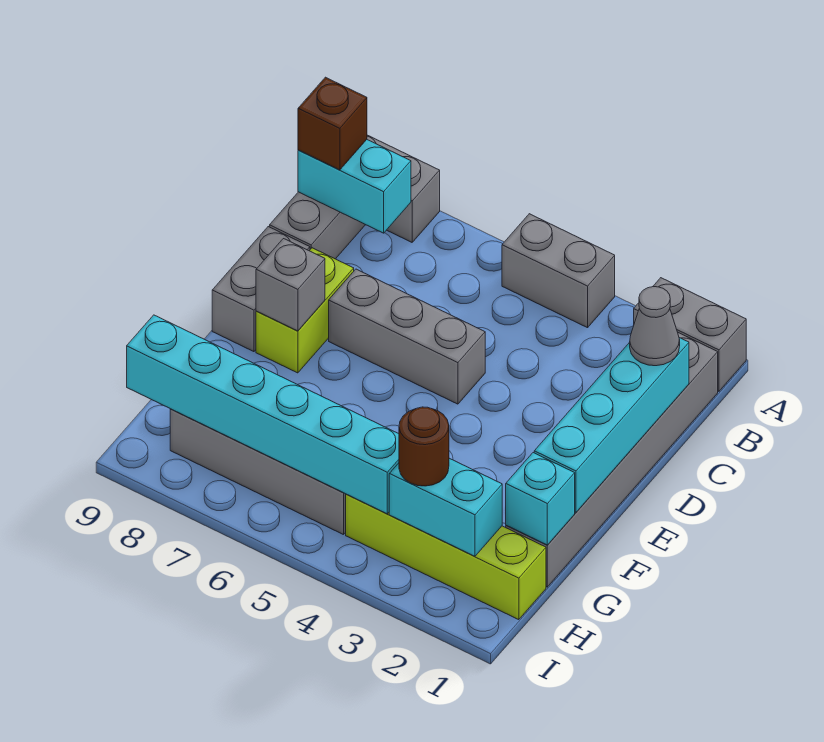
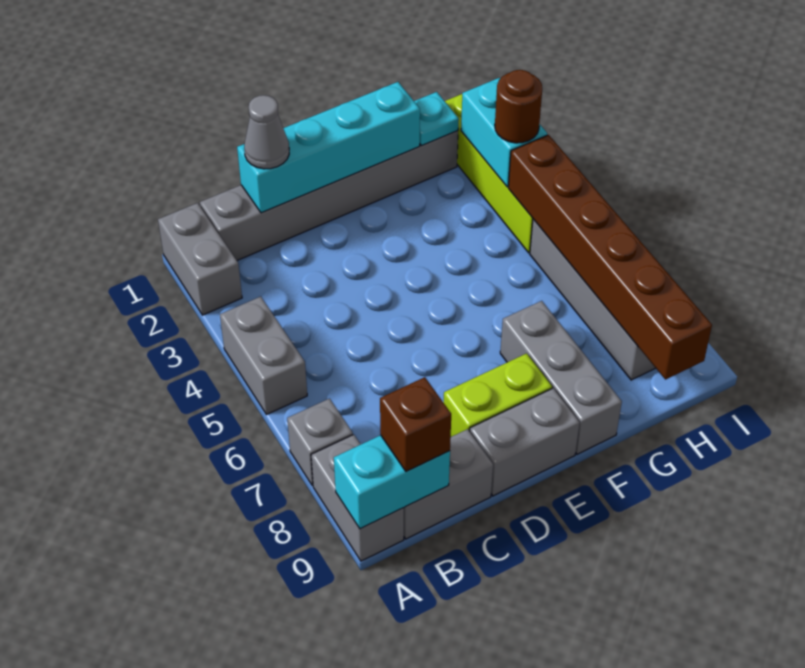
cyan brick B8:B9 level 2 -> cyan brick A9:B9 level 2
grey brick D5:D7 level 1 -> grey brick F7:F9 level 1
grey brick E8 level 2 -> grey brick A7 level 1
cyan brick G1 level 2 -> cyan plate G1 level 2
cyan brick H4:H9 level 2 -> brown brick H4:H9 level 2

